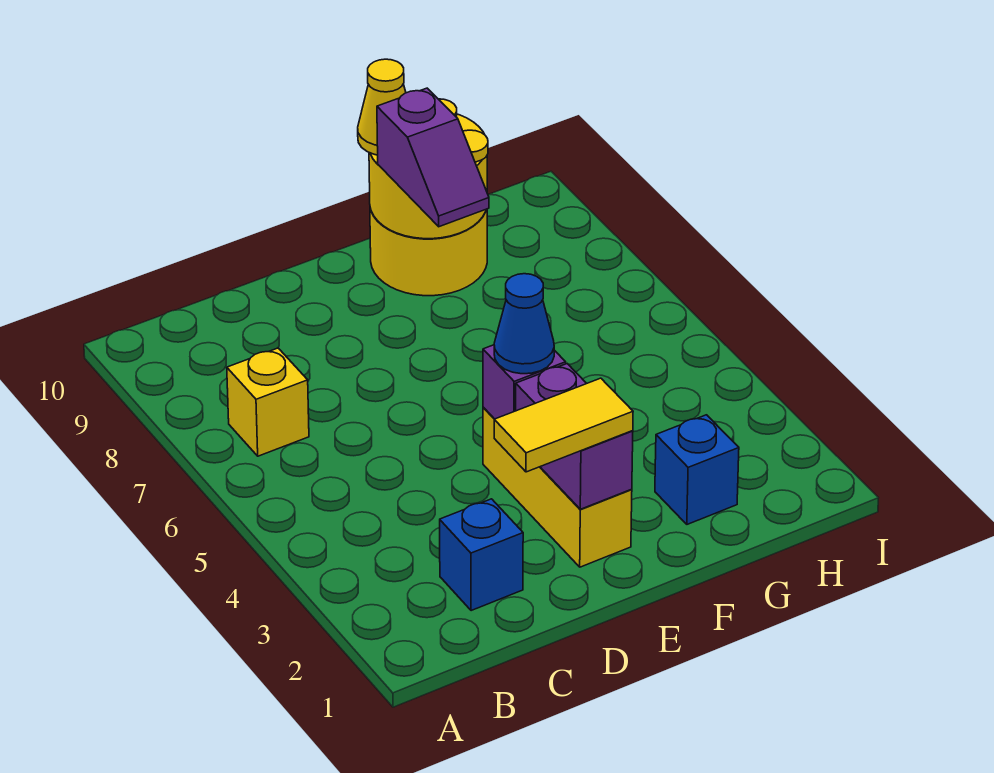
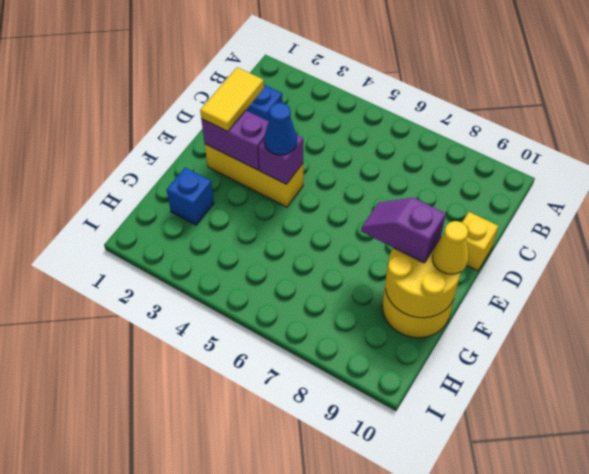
yellow brick B7 level 1 -> yellow brick D10 level 1

